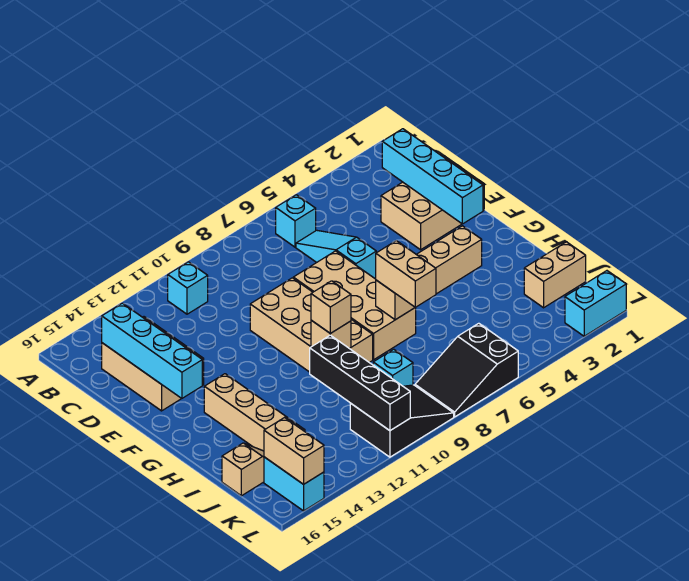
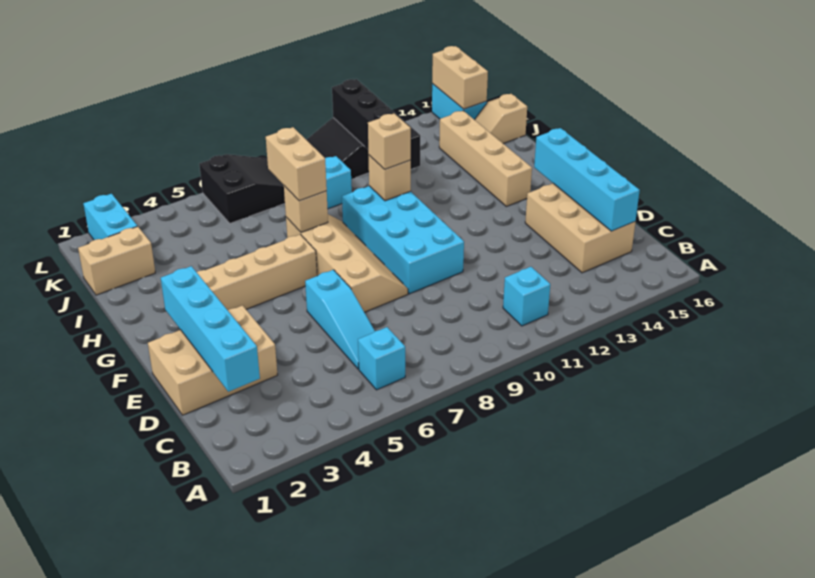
tan brick E7:H8 level 1 -> tan slope E7:H8 level 1 top 7
tan brick E9:H10 level 1 -> cyan brick E9:H10 level 1
cyan brick L1:L2 level 1 -> cyan brick K2:L2 level 1

